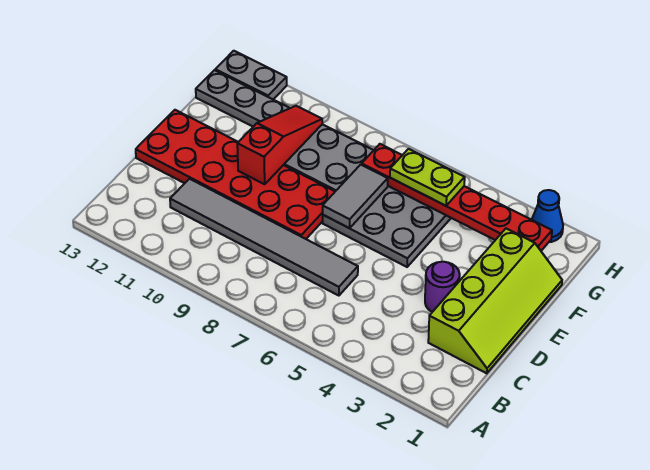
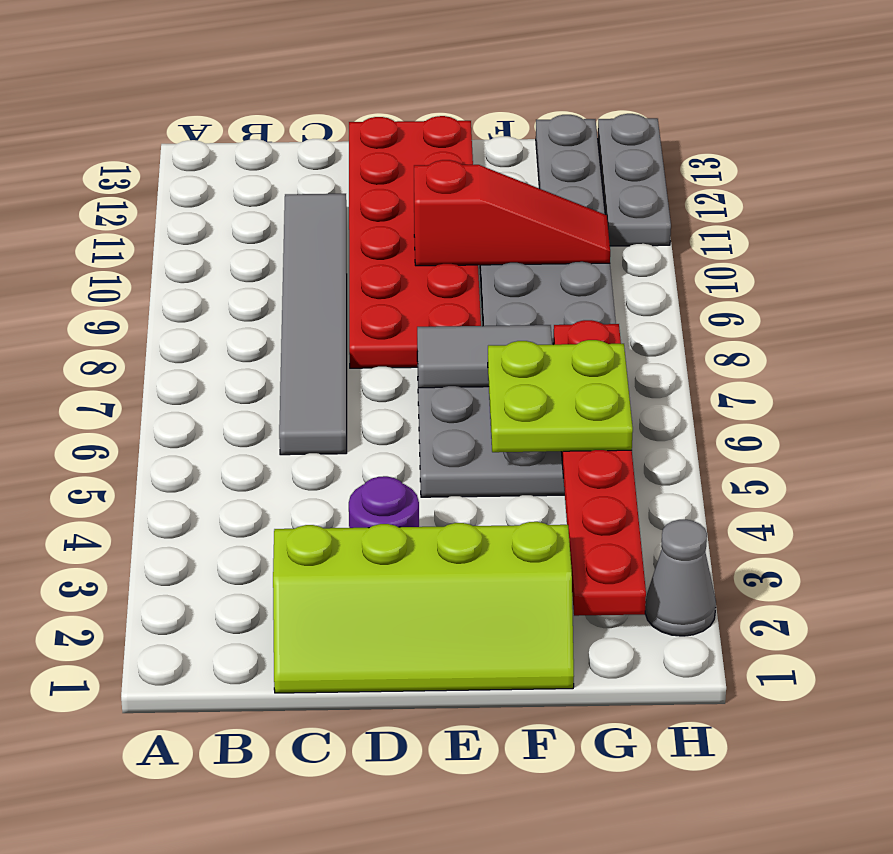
lime plate G5:G6 level 3 -> lime plate F5:G6 level 3
blue cone H2 level 1 -> grey cone H2 level 1
grey plate H12:H13 level 1 -> grey plate H11:H13 level 1

